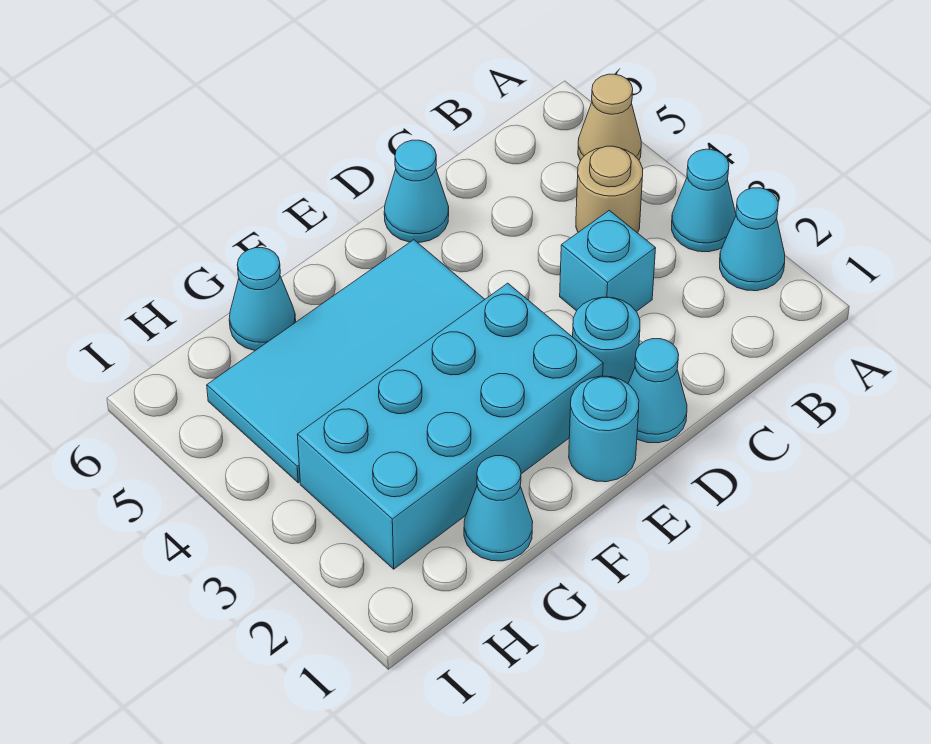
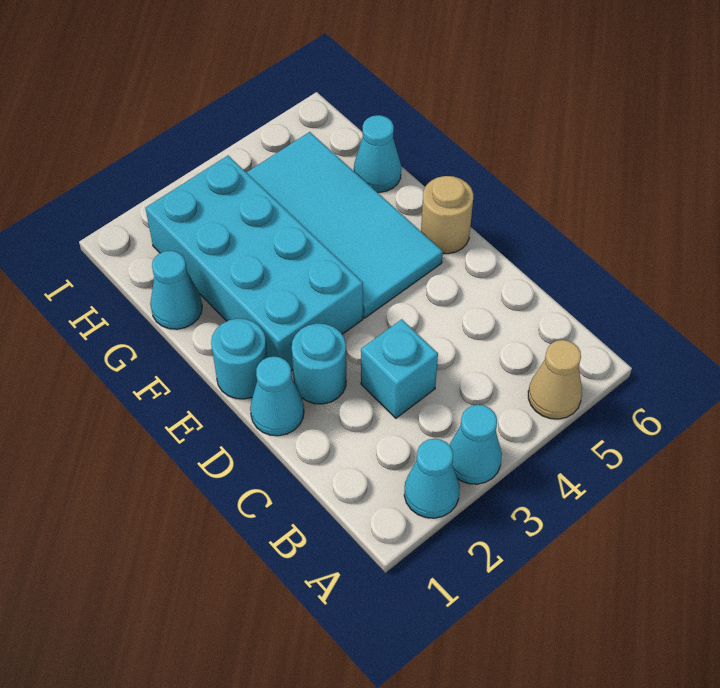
tan round brick B4 level 1 -> tan round brick E6 level 1
cyan cone D6 level 1 -> none

